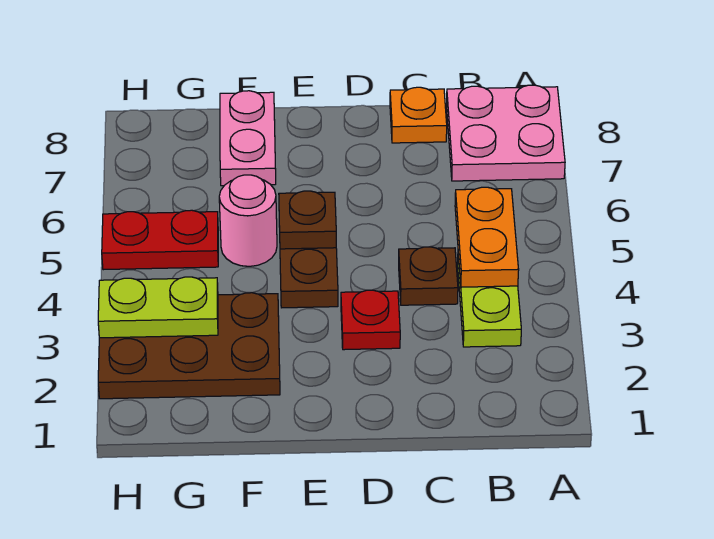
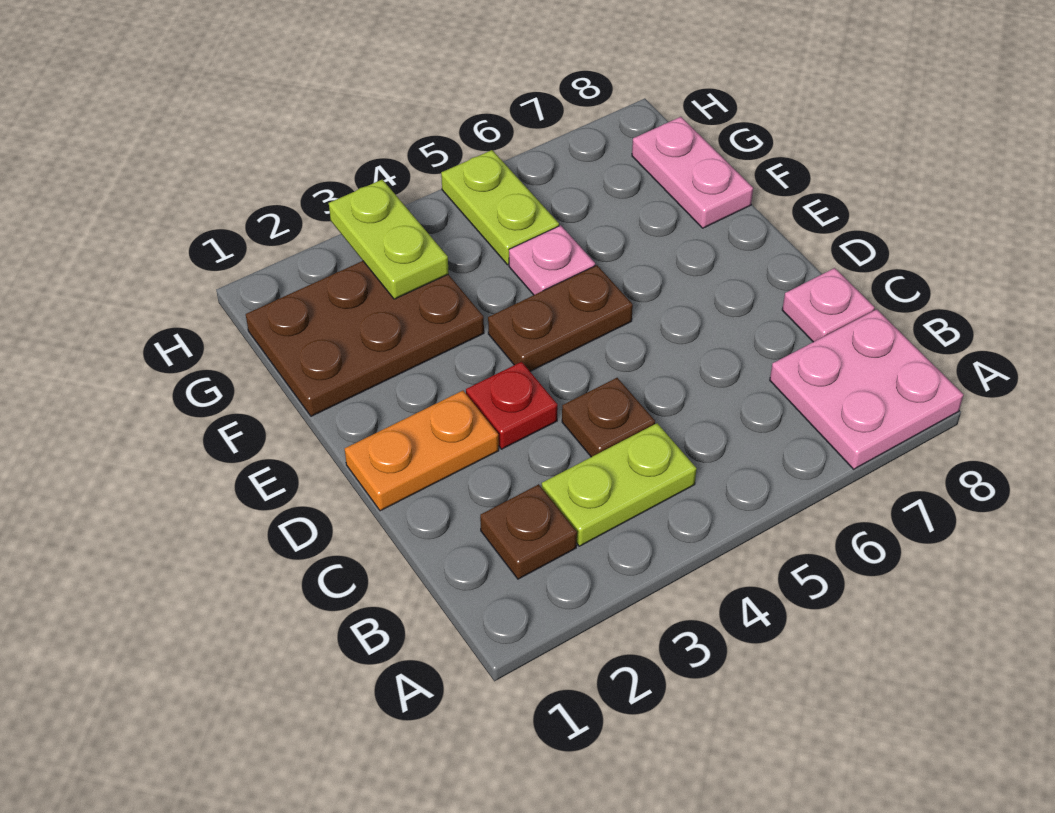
orange plate B4:B5 level 2 -> orange plate D1:D2 level 1
orange plate C8 level 1 -> pink plate C8 level 1
brown plate E5 level 2 -> brown plate B2 level 1
brown plate F2:H3 level 1 -> brown plate F1:G3 level 1
pink round brick F5 level 1 -> pink plate F5 level 1
pink plate F7:F8 level 1 -> pink plate F8:G8 level 1
red plate G5:H5 level 1 -> lime plate G5:H5 level 1

